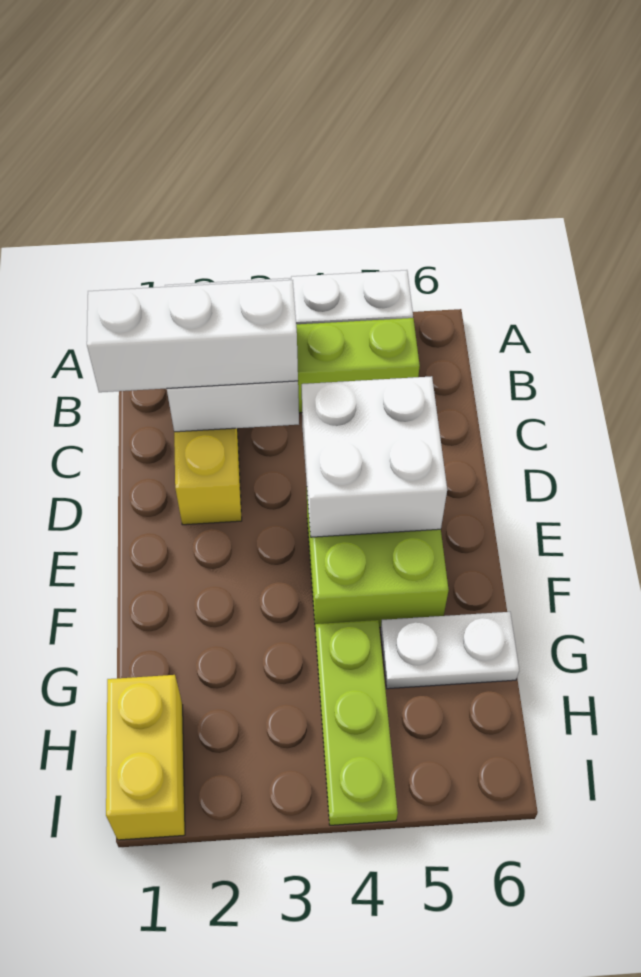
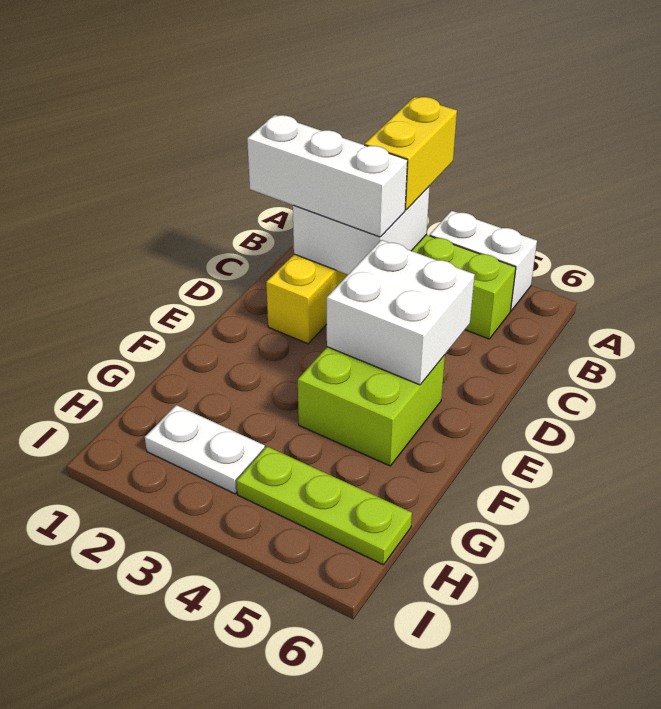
lime plate G4:I4 level 1 -> lime plate H4:H6 level 1
white plate G5:G6 level 1 -> white plate H2:H3 level 1
yellow brick H1:I1 level 1 -> yellow brick A3:B3 level 3

